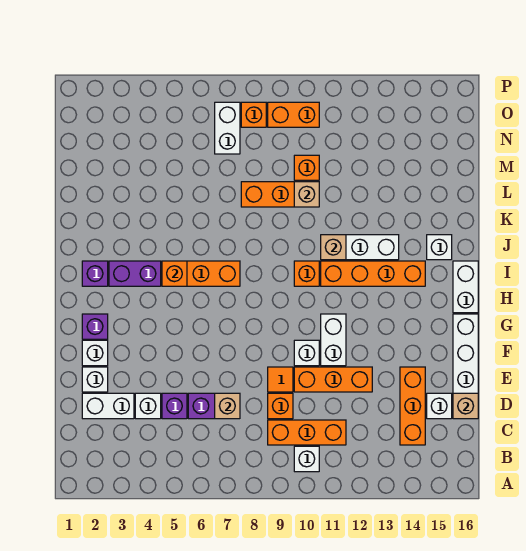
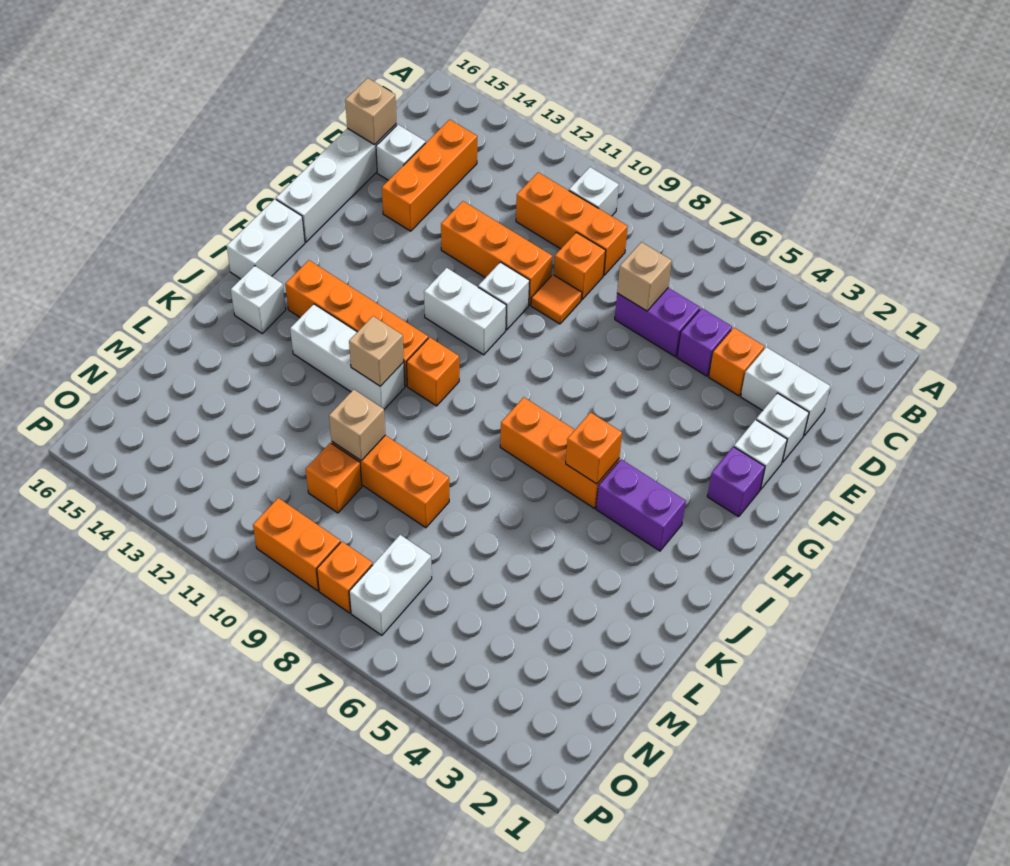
white brick D4 level 1 -> orange brick D4 level 1
white brick F11:G11 level 1 -> white brick G10:G11 level 1
purple brick I2 level 1 -> none

